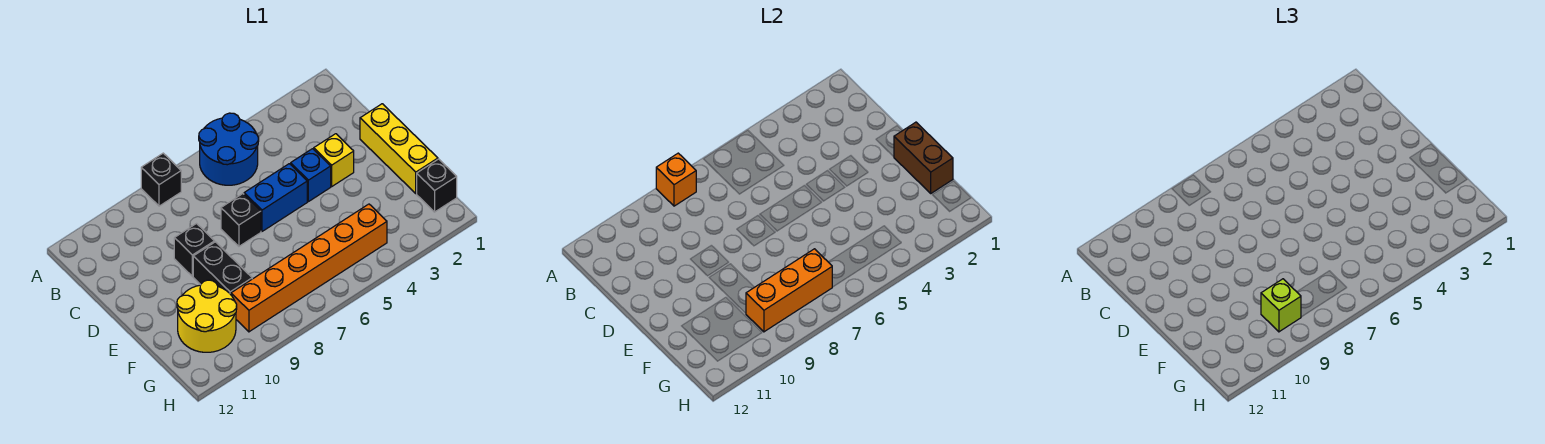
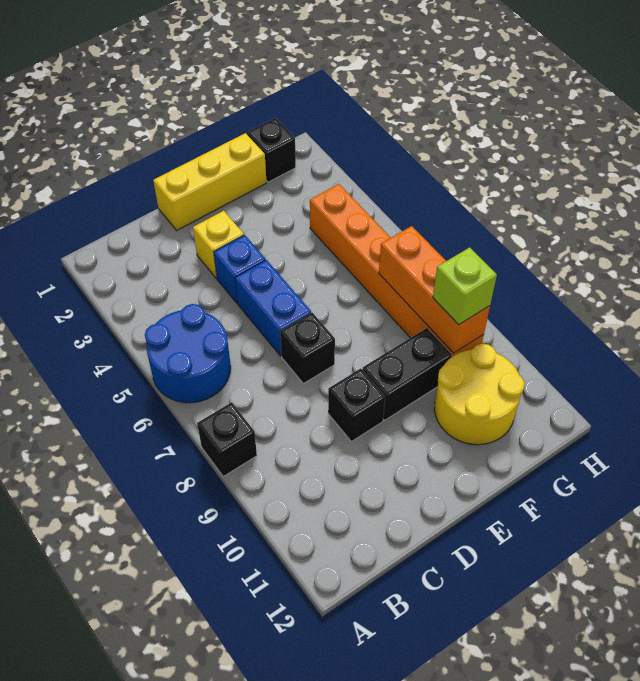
orange brick A8 level 2 -> none
brown brick E1:F1 level 2 -> none

